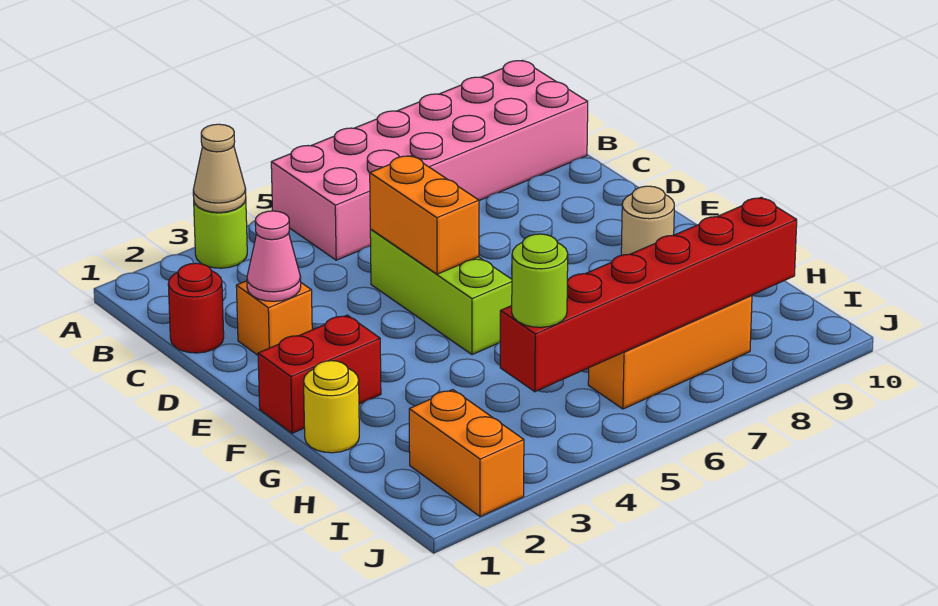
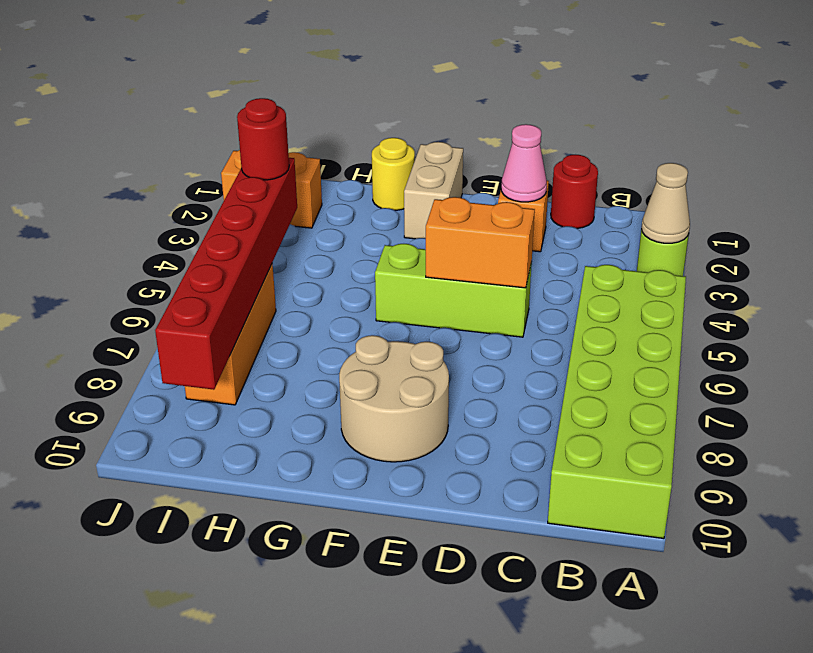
pink brick A5:B10 level 1 -> lime brick A5:B10 level 1
red brick F1:F2 level 1 -> tan brick F1:F2 level 1
tan round brick F9 level 1 -> tan round brick E8:F9 level 1
lime round brick I4 level 3 -> red round brick I4 level 3

